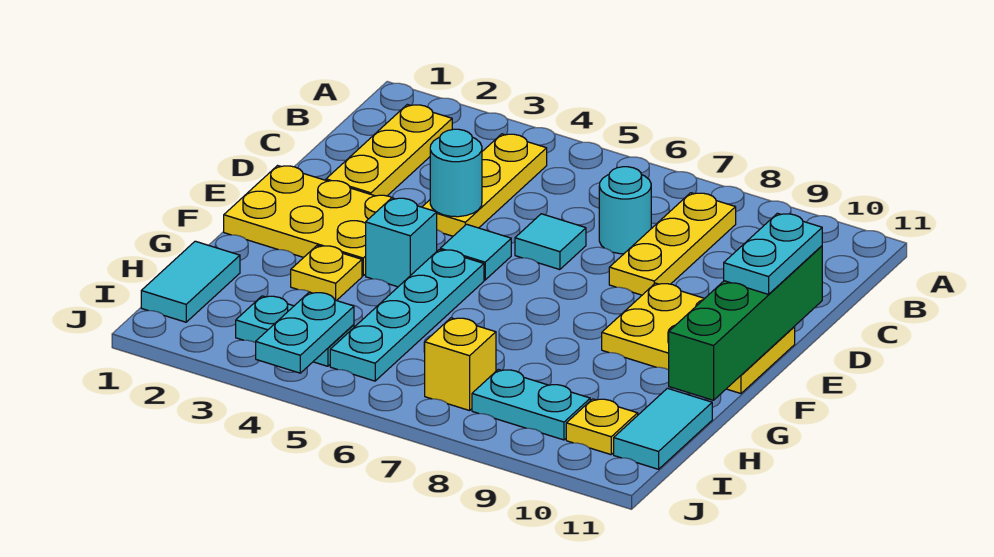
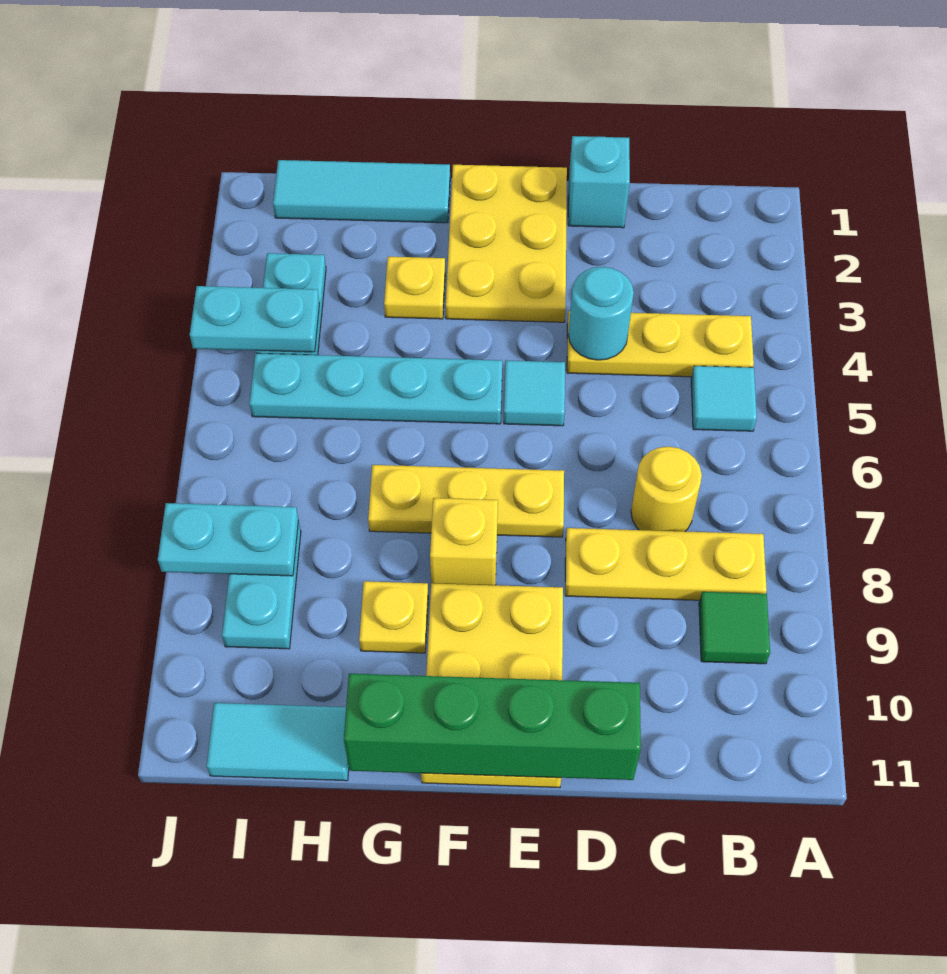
yellow plate B2:D2 level 1 -> yellow plate E7:G7 level 1
none -> green tile B9 level 1
cyan round brick C7 level 1 -> yellow round brick C7 level 1
cyan tile D6 level 1 -> cyan tile B5 level 1
cyan plate D11:E11 level 3 -> cyan plate I8:J8 level 2
cyan brick F4 level 1 -> cyan brick D1 level 1
cyan tile H1:I1 level 1 -> cyan tile G1:I1 level 1
yellow brick I7 level 1 -> yellow brick F8 level 1
yellow plate I10 level 1 -> yellow plate G9 level 1

